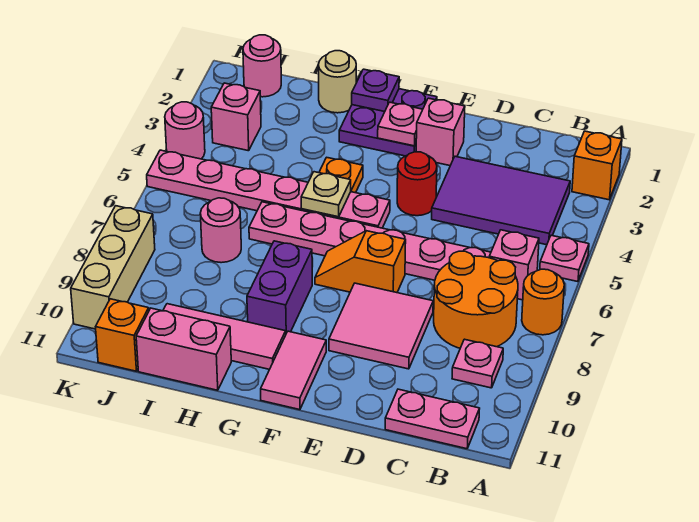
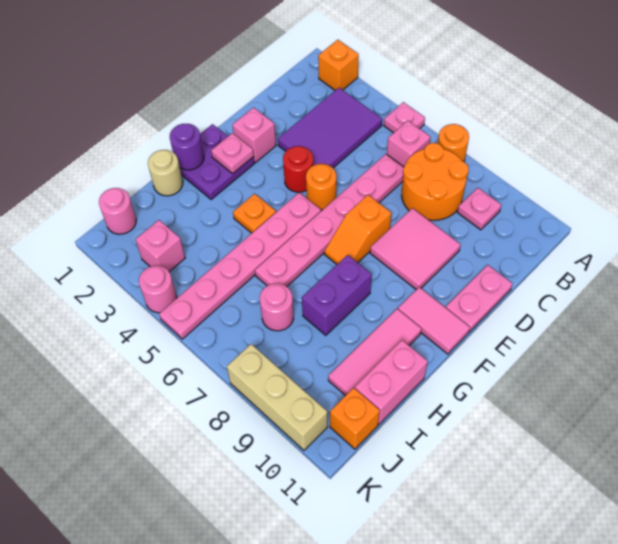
pink plate B11:C11 level 1 -> pink plate D11:E11 level 1
none -> orange round brick E5 level 1
purple plate G1 level 2 -> purple round brick G1 level 2
tan plate G5 level 2 -> none
purple brick G8:G9 level 1 -> purple brick G8:H8 level 1

